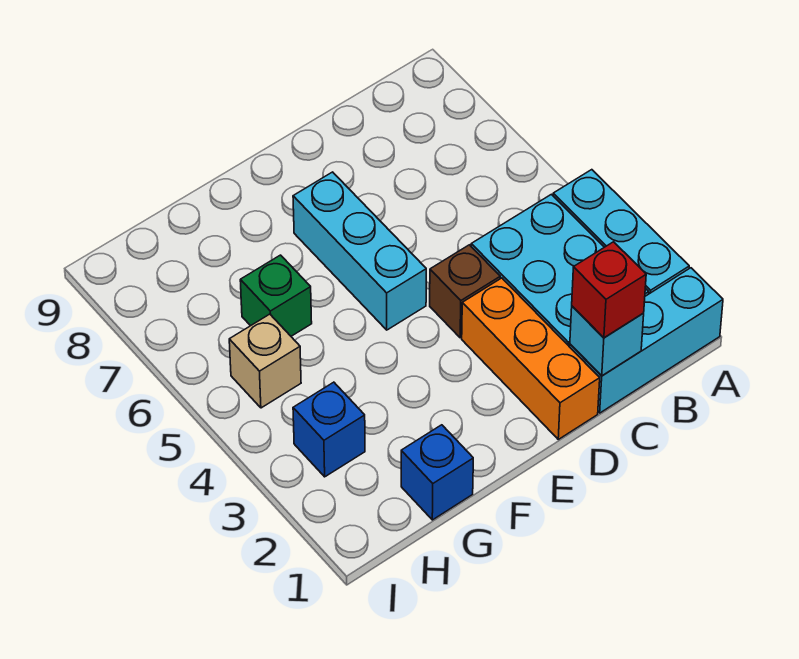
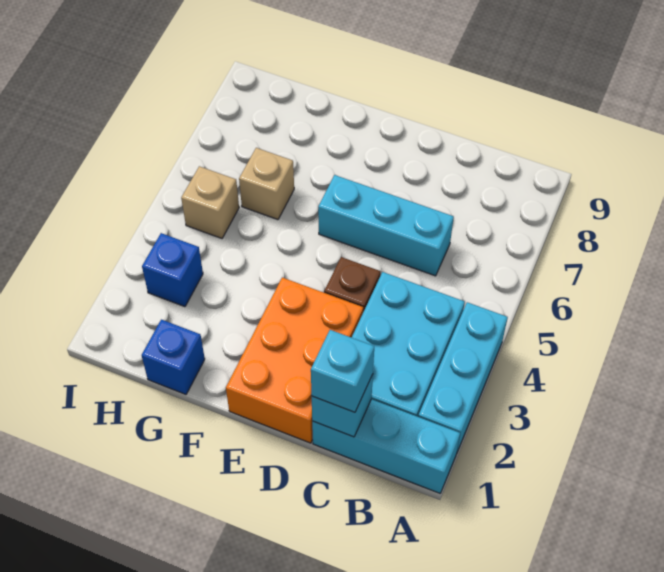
red brick C1 level 3 -> cyan brick C1 level 3
orange brick D1:D3 level 1 -> orange brick D1:E3 level 1
cyan brick E5:E7 level 1 -> cyan brick C6:E6 level 1
green brick G6 level 1 -> tan brick G6 level 1

